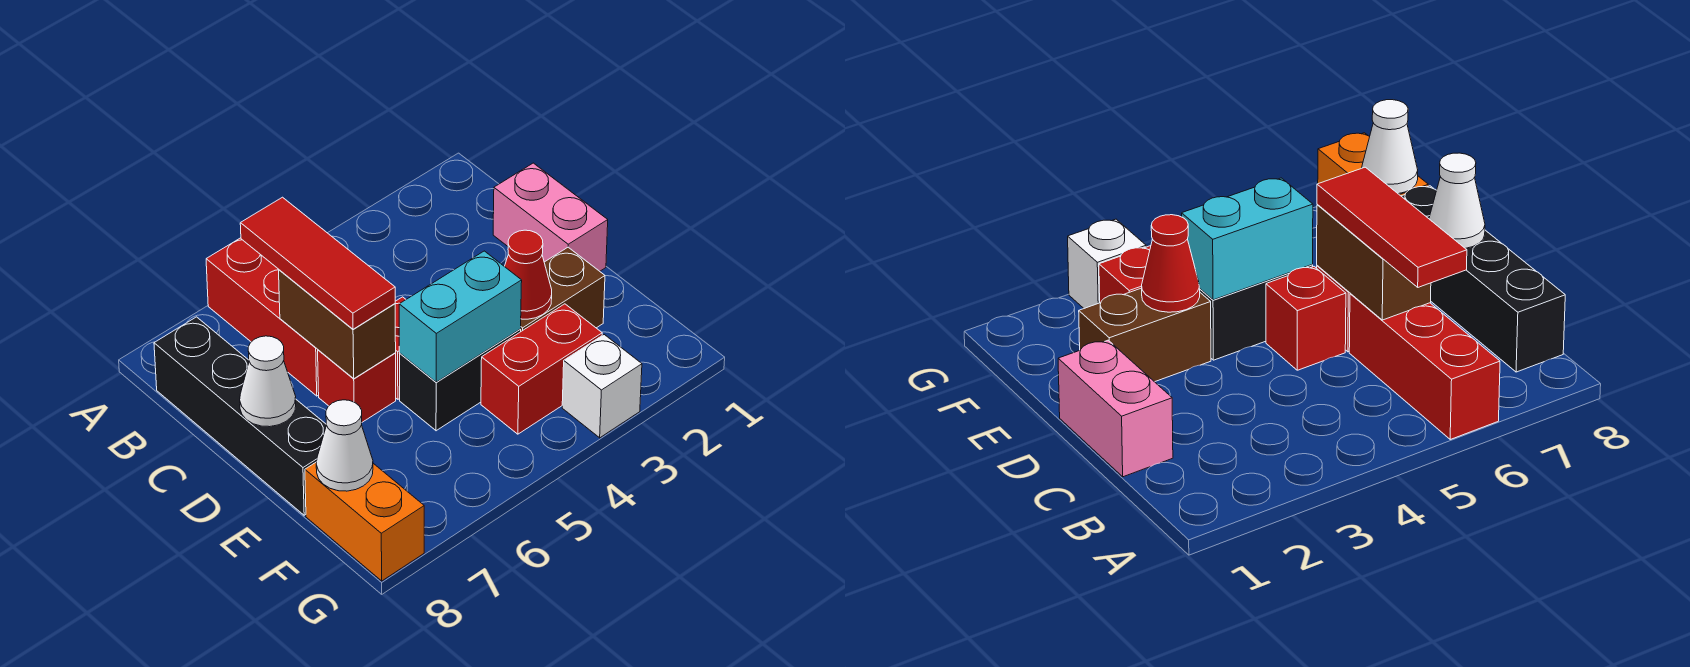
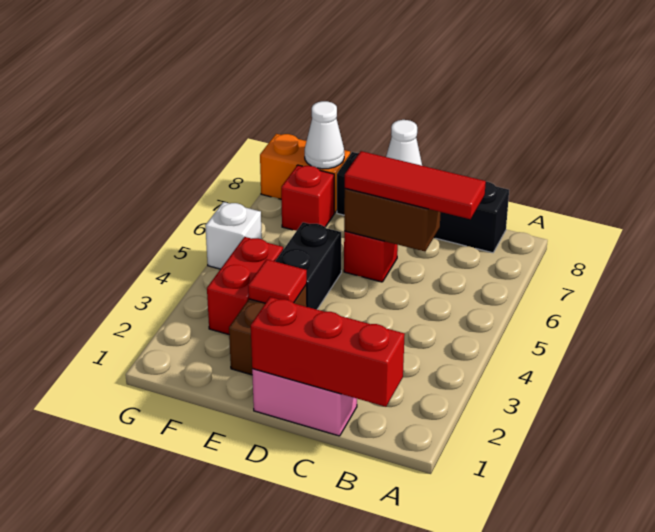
red brick A6:C6 level 1 -> red brick B1:D1 level 2
red brick D5 level 1 -> red brick F7 level 1
red cone E3 level 2 -> red tile E3 level 2
cyan brick E4:E5 level 2 -> none
white brick G3 level 1 -> white brick G5 level 1

